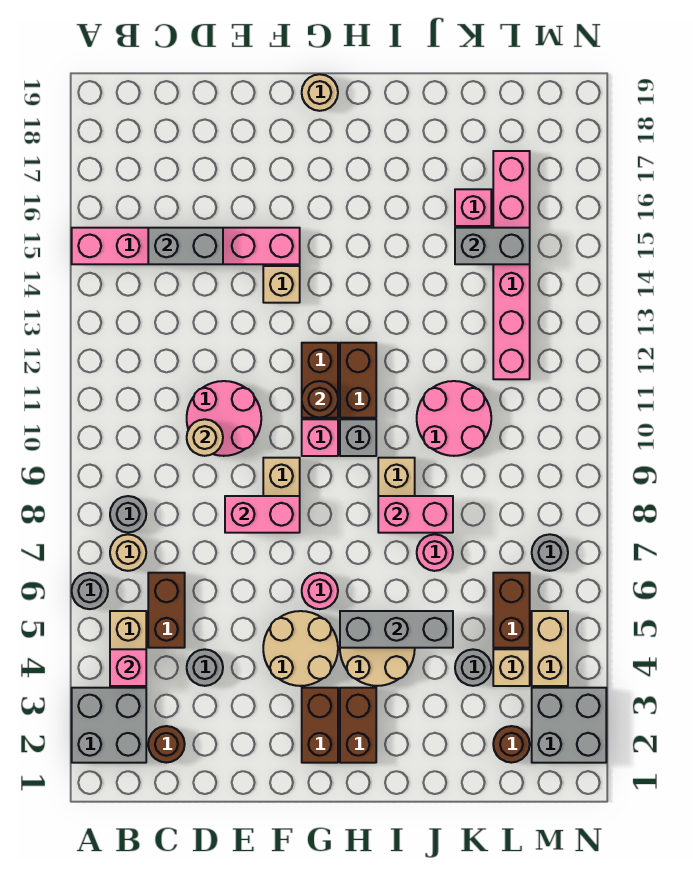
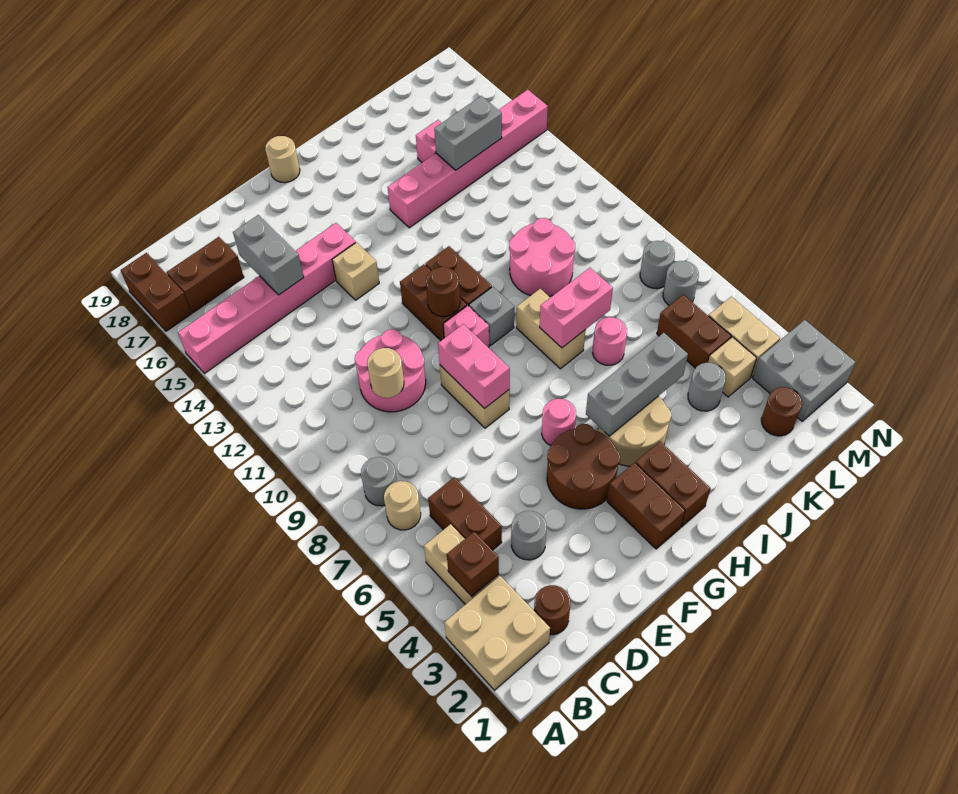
grey brick A2:B3 level 1 -> tan brick A2:B3 level 1
grey round brick A6 level 1 -> grey round brick M8 level 1
none -> brown brick A17:A18 level 1
pink brick B4 level 2 -> brown brick B4 level 2
none -> brown brick B17:C17 level 1
grey brick C15:D15 level 2 -> grey brick D15:D16 level 2
pink brick E8:F8 level 2 -> pink brick F8:F9 level 2
tan round brick F4:G5 level 1 -> brown round brick F4:G5 level 1
pink brick L12:L17 level 1 -> pink brick I15:N15 level 1

